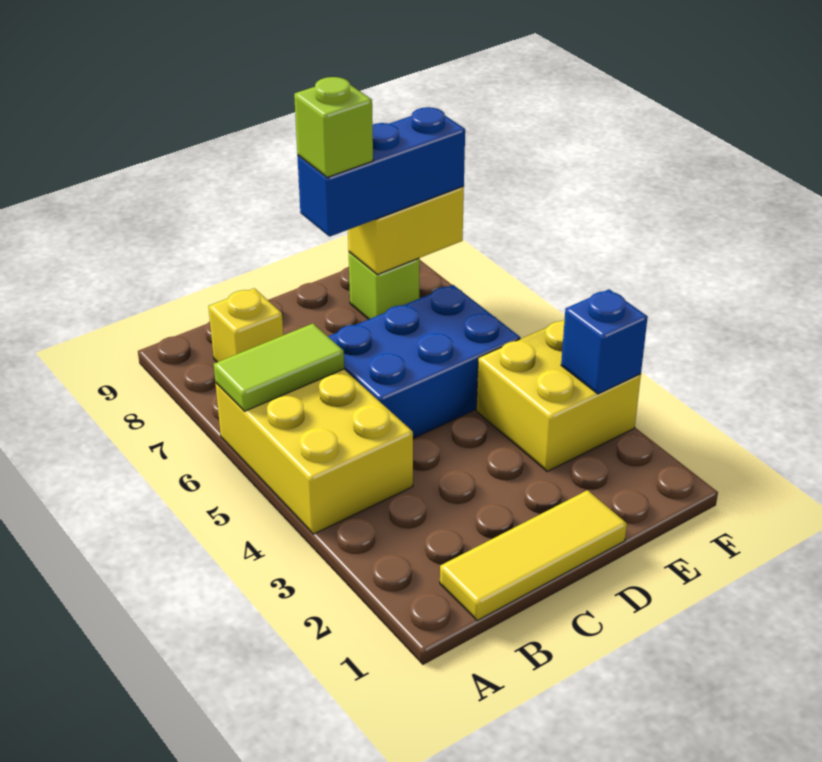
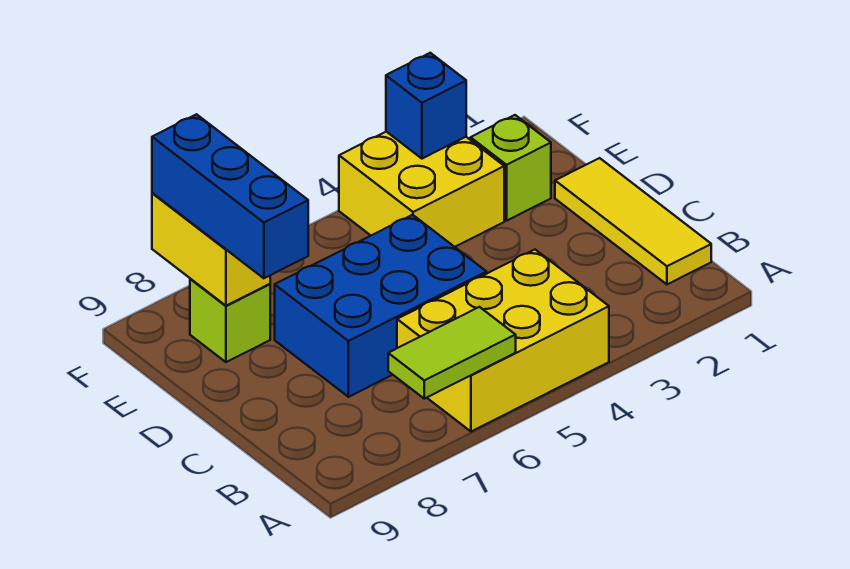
lime tile A6:B6 level 2 -> lime tile A6:A7 level 2
yellow brick B8 level 1 -> none
blue brick C5:E6 level 1 -> blue brick C5:D7 level 1
lime brick D8 level 4 -> lime brick E2 level 1

